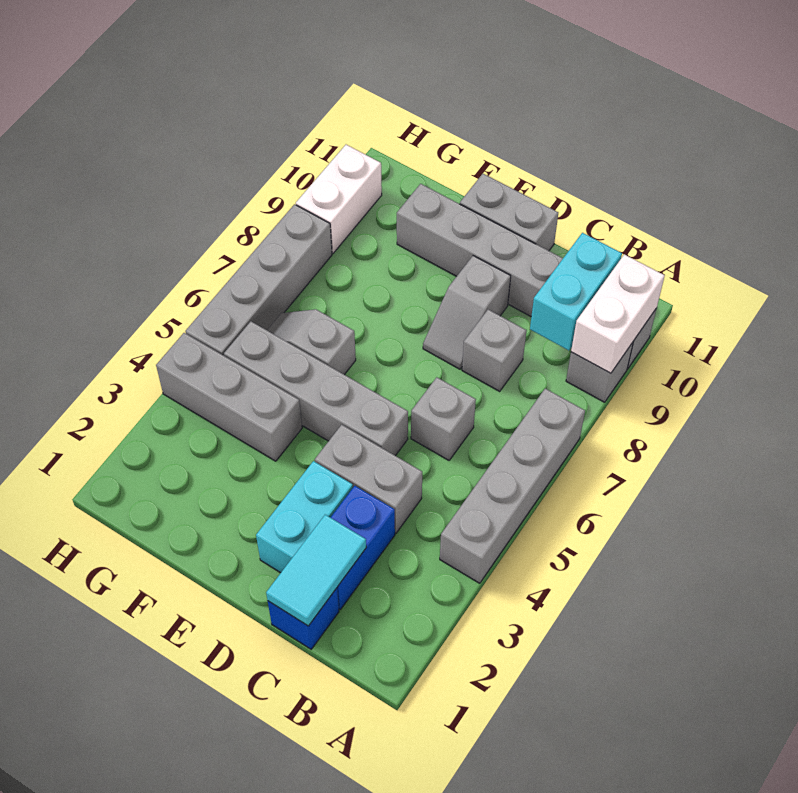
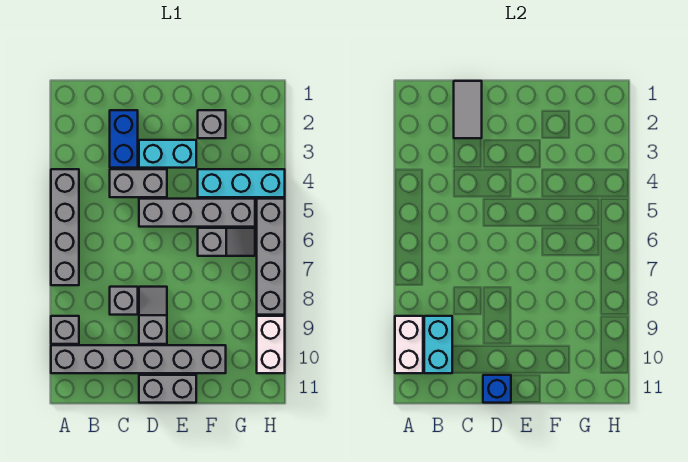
blue brick C1 level 1 -> blue brick D11 level 2
cyan tile C1:C2 level 2 -> grey tile C1:C2 level 2
grey brick C6 level 1 -> grey brick F2 level 1
cyan brick D2:D3 level 1 -> cyan brick D3:E3 level 1
grey brick F4:H4 level 1 -> cyan brick F4:H4 level 1

